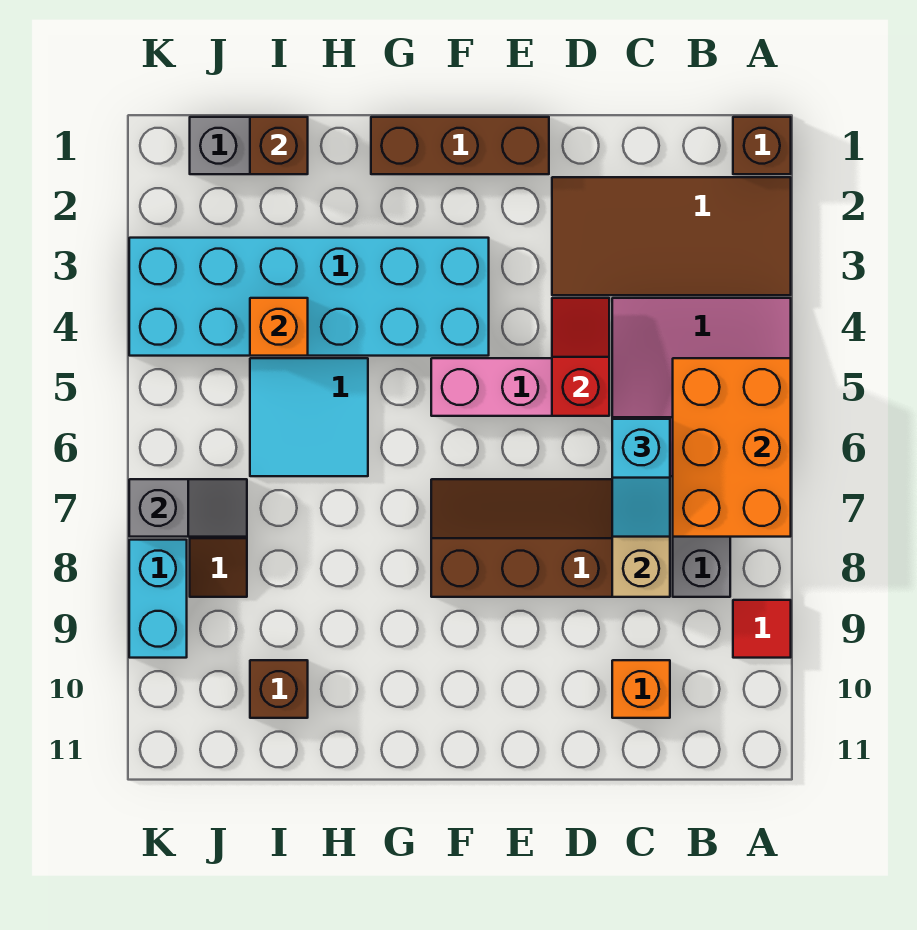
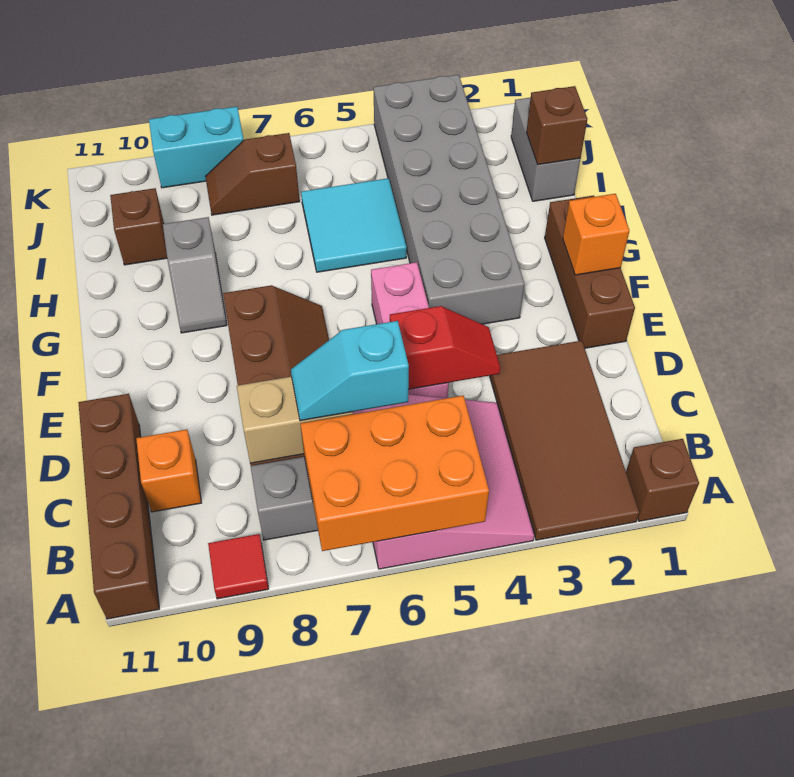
none -> brown brick A11:D11 level 1
cyan brick F3:K4 level 1 -> grey brick F3:K4 level 1
orange brick I4 level 2 -> orange brick F1 level 2
grey slope J7:K7 level 2 top K -> grey slope G9:H9 level 1 top H

